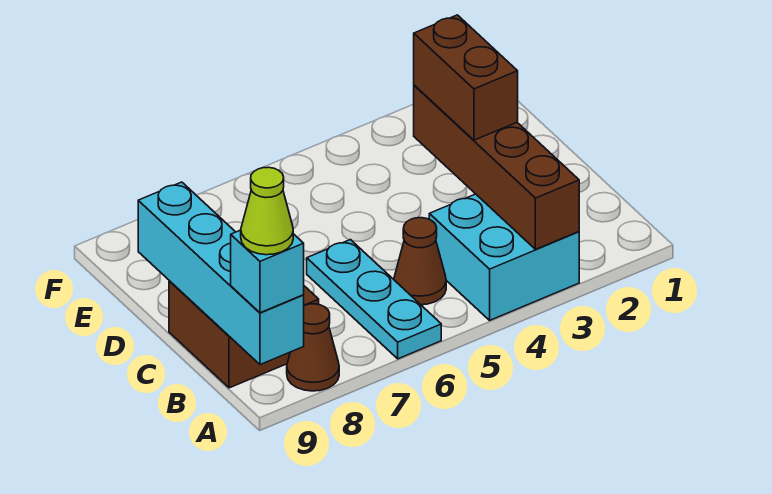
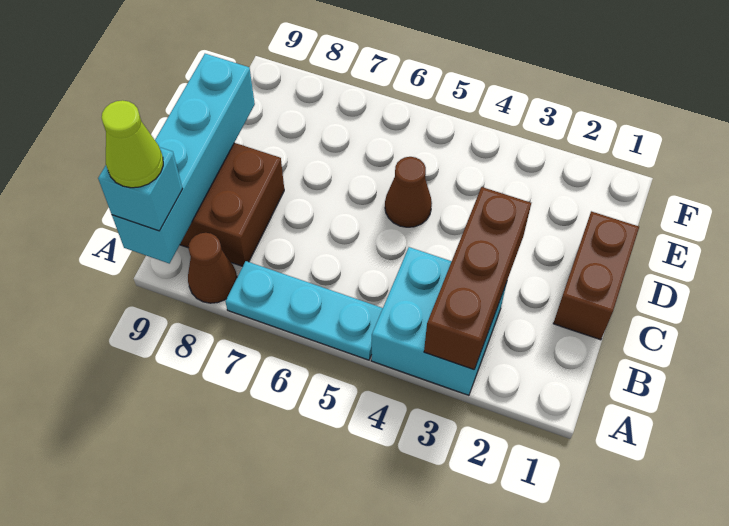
brown brick A3:D3 level 2 -> brown brick A3:C3 level 2
cyan plate A6:C6 level 1 -> cyan plate A5:A7 level 1
brown cone B5 level 1 -> brown cone D5 level 1
brown brick C3:D3 level 3 -> brown brick C1:D1 level 1

